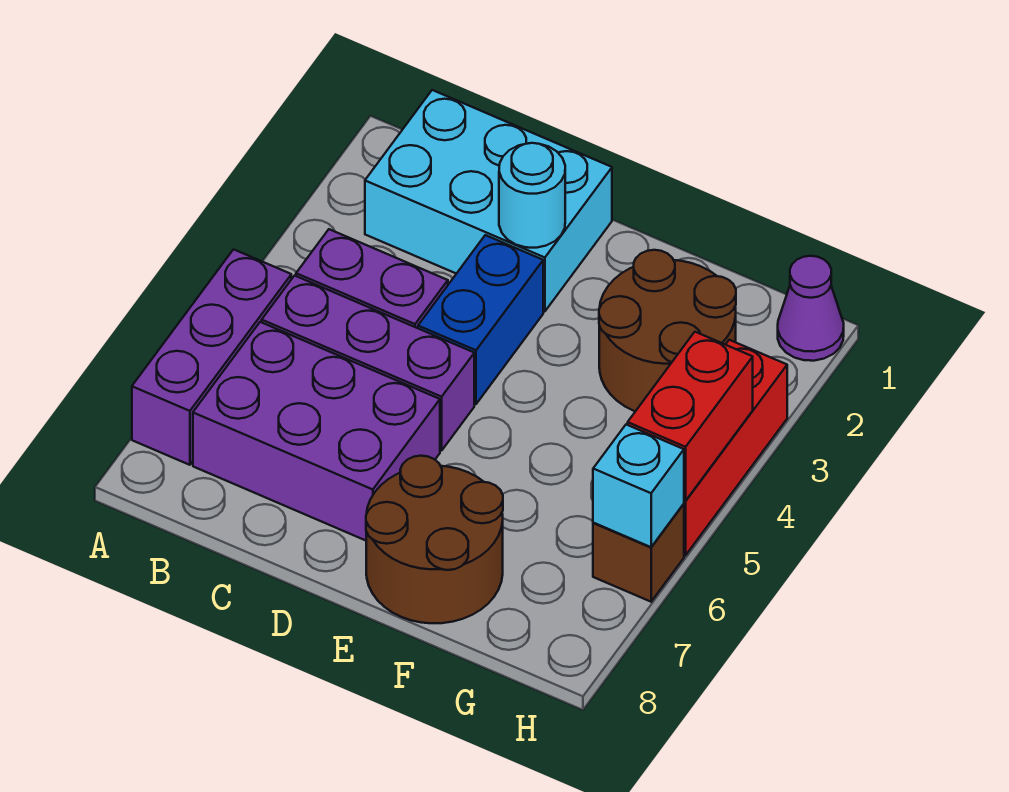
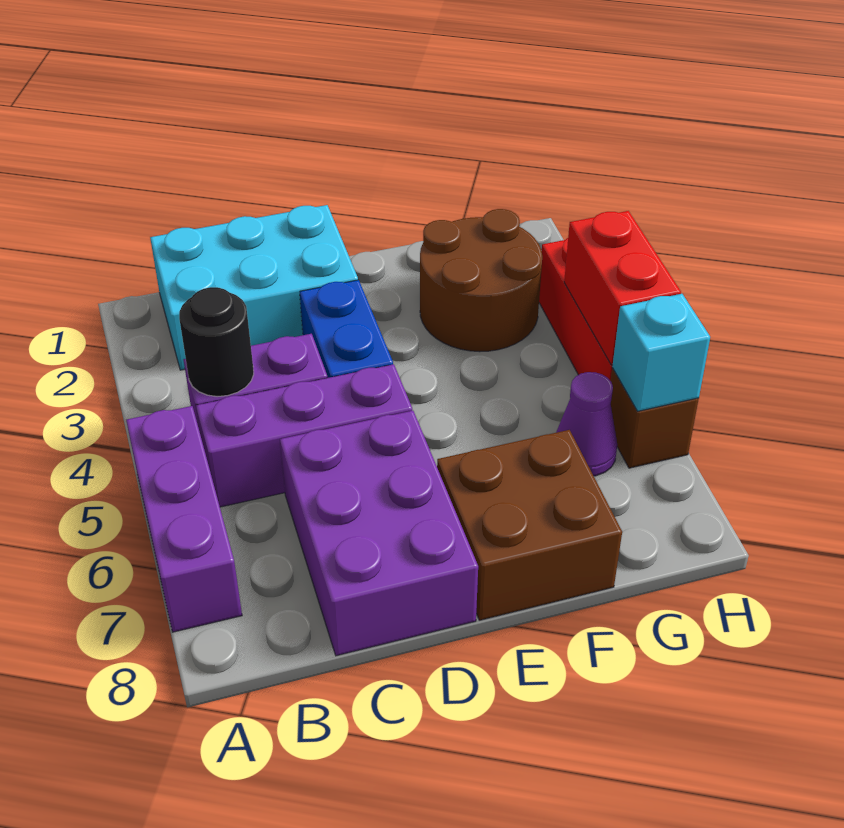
none -> black round brick B4 level 2
purple brick B6:D7 level 1 -> purple brick C6:D8 level 1
cyan round brick D2 level 2 -> none
brown round brick E7:F8 level 1 -> brown brick E7:F8 level 1
purple cone H1 level 1 -> purple cone G6 level 1

